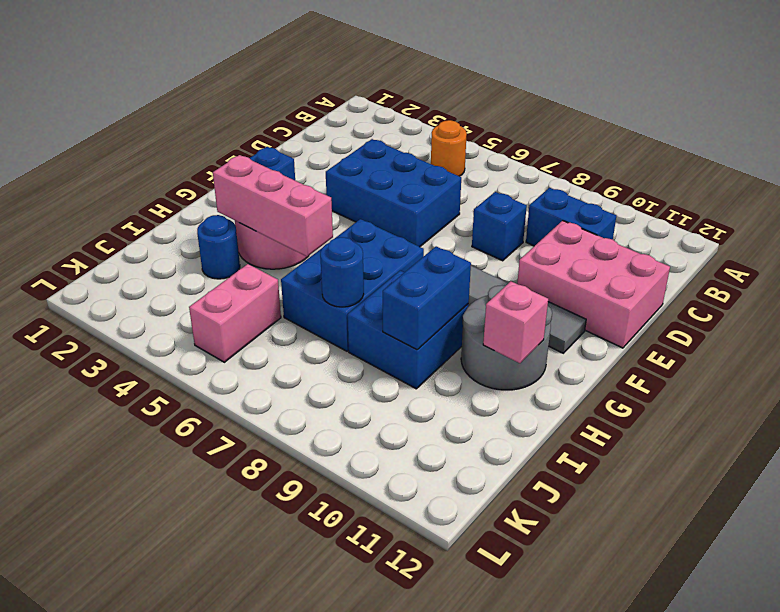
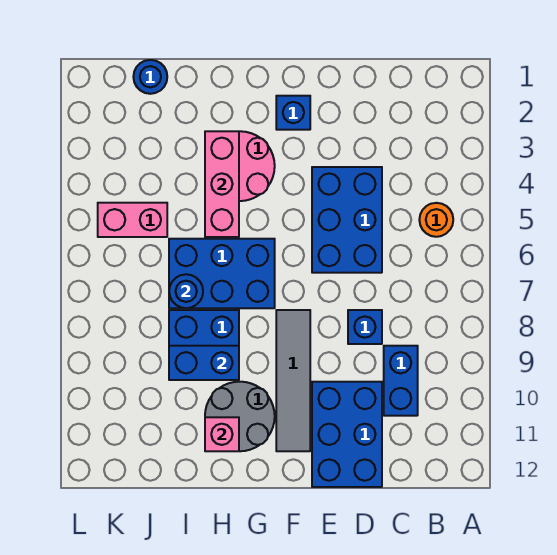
pink brick D10:E12 level 1 -> blue brick D10:E12 level 1
blue round brick I3 level 1 -> blue round brick J1 level 1

